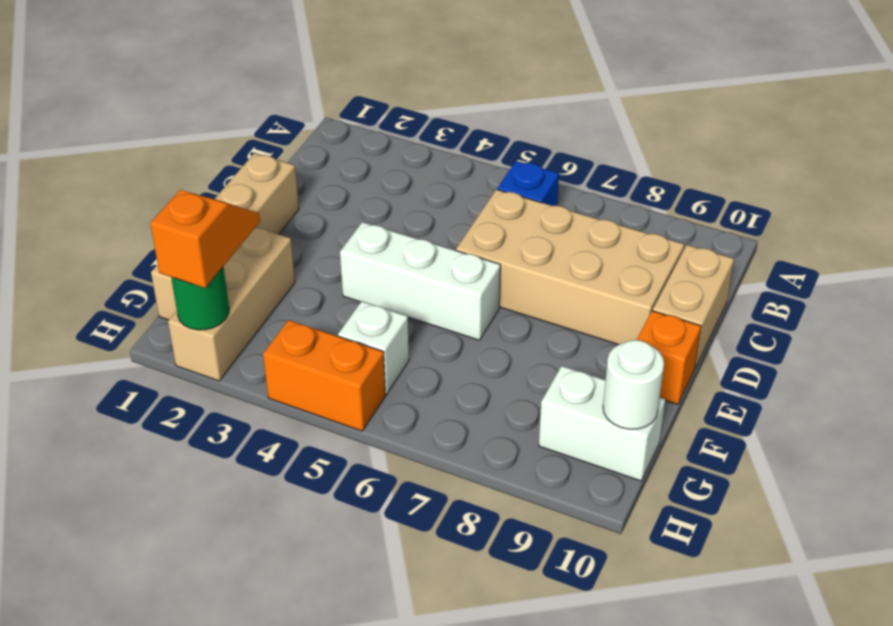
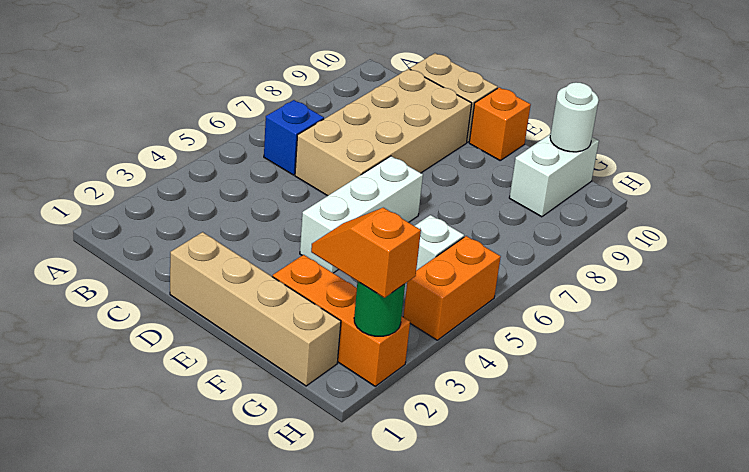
tan brick F2:H2 level 1 -> orange brick F2:H2 level 1

